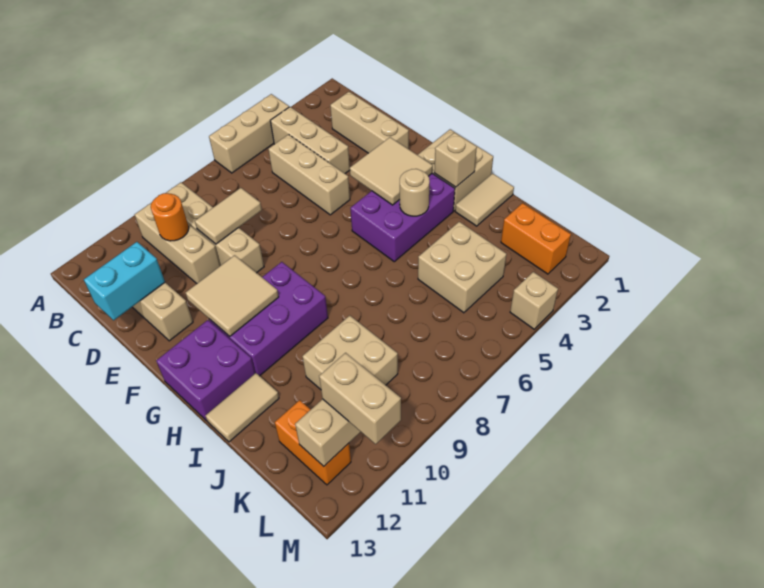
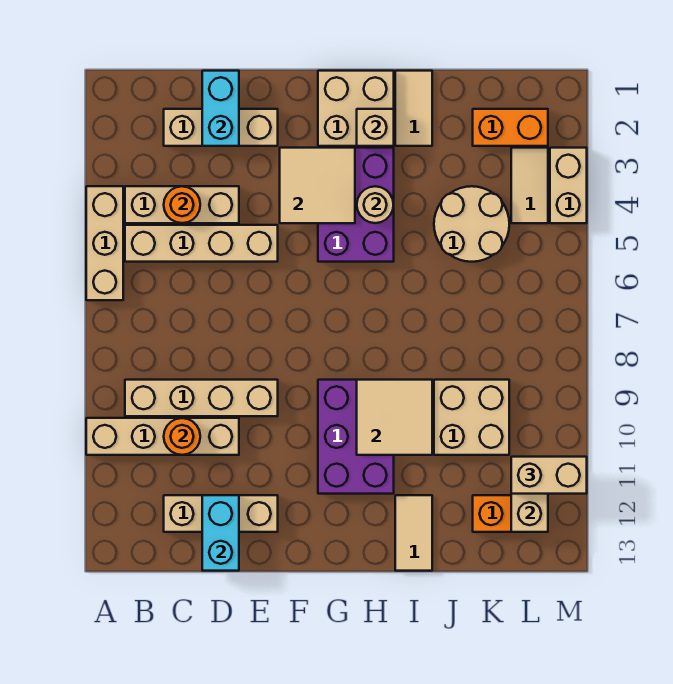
tan brick B10:D10 level 1 -> tan brick A10:D10 level 1
none -> orange round brick C4 level 2
tan brick C5:E5 level 1 -> tan brick B5:E5 level 1
none -> cyan brick D1:D2 level 2
tan tile D8:D9 level 2 -> tan tile L3:L4 level 1
tan tile F10:G11 level 2 -> tan tile H9:I10 level 2
purple brick G12:H13 level 1 -> none
tan brick J4:K5 level 1 -> tan round brick J4:K5 level 1
tan brick M4 level 1 -> tan brick M3:M4 level 1

